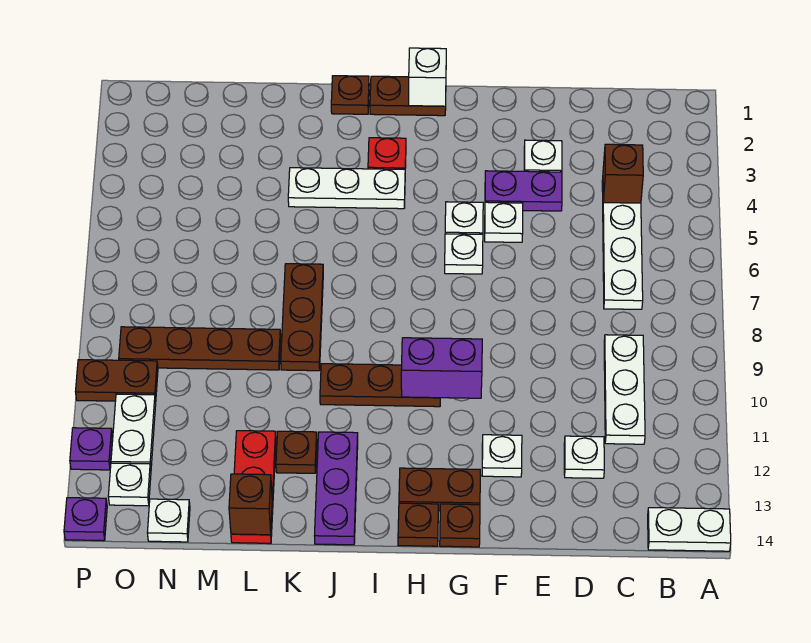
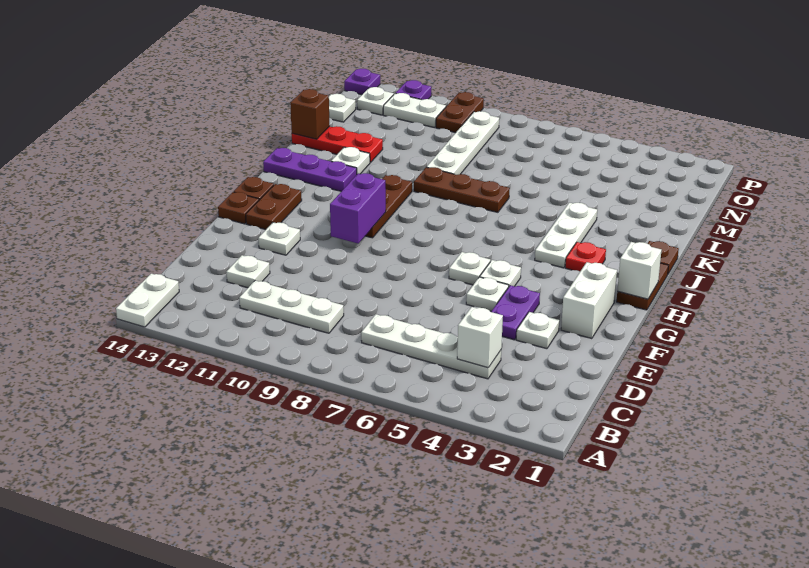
brown brick C4 level 2 -> white brick C4 level 2
none -> white brick F2:G2 level 1
brown plate K12 level 1 -> white plate K12 level 1
brown plate L9:O9 level 1 -> white plate L9:O9 level 1

